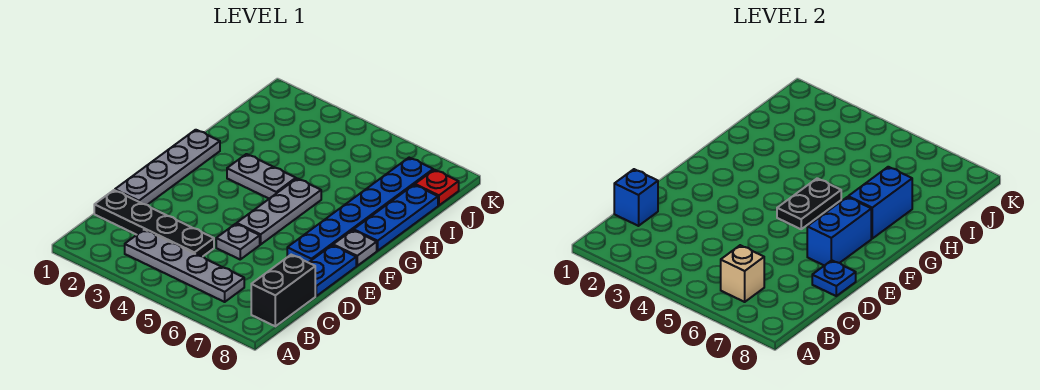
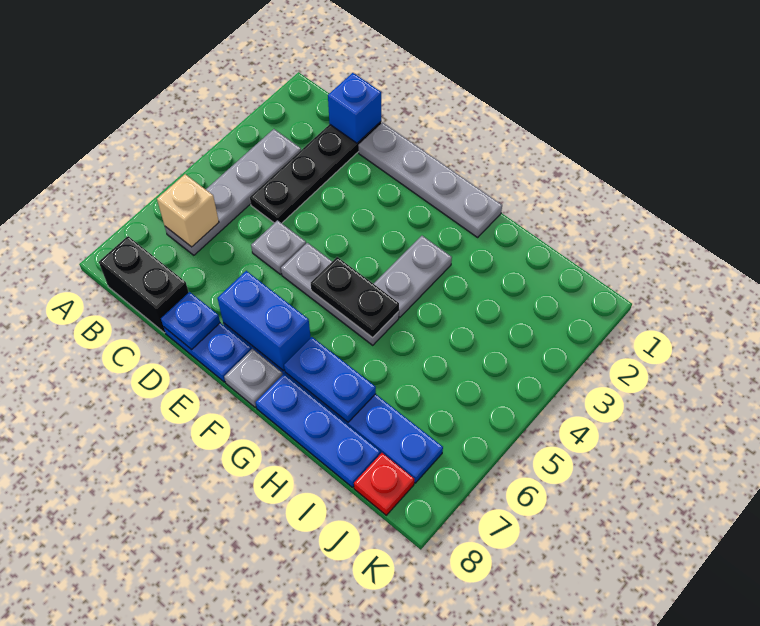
blue brick G7:H7 level 2 -> blue plate G7:H7 level 2

